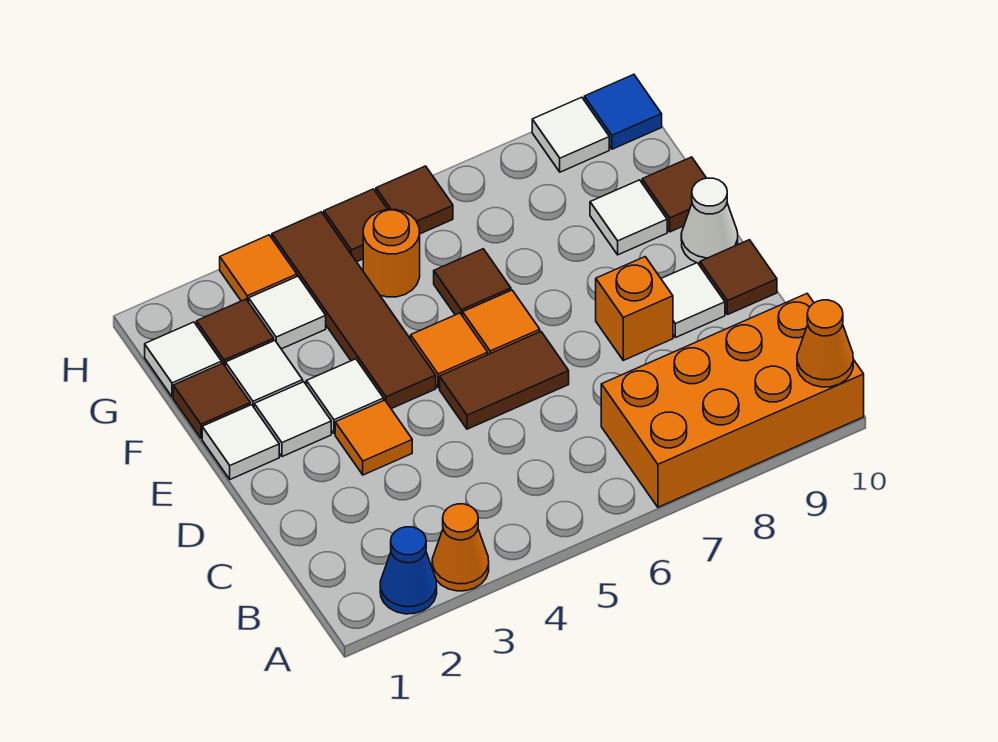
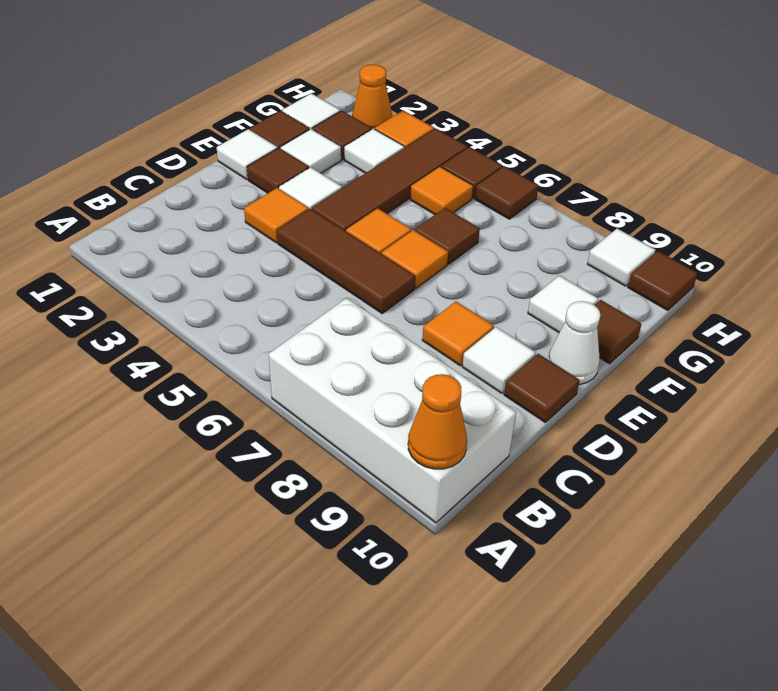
blue cone A2 level 1 -> none
orange cone A3 level 1 -> orange cone H2 level 1
orange brick A7:B10 level 1 -> white brick A7:B10 level 1
brown tile D5:D6 level 1 -> brown tile D4:D6 level 1
orange brick D8 level 1 -> orange tile D8 level 1
white tile E2 level 1 -> brown tile E2 level 1
orange round brick G5 level 1 -> orange tile G5 level 1
blue tile H10 level 1 -> brown tile H10 level 1

